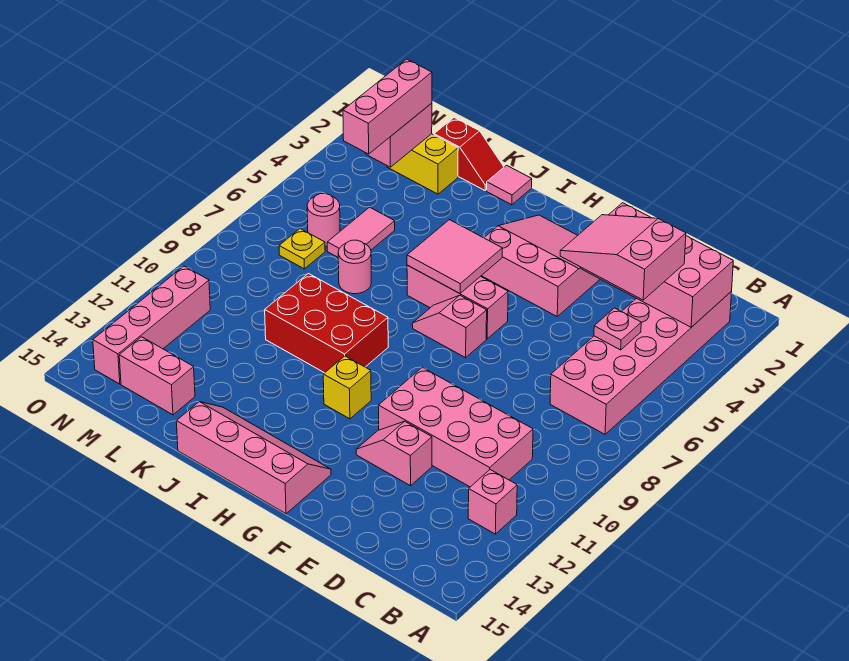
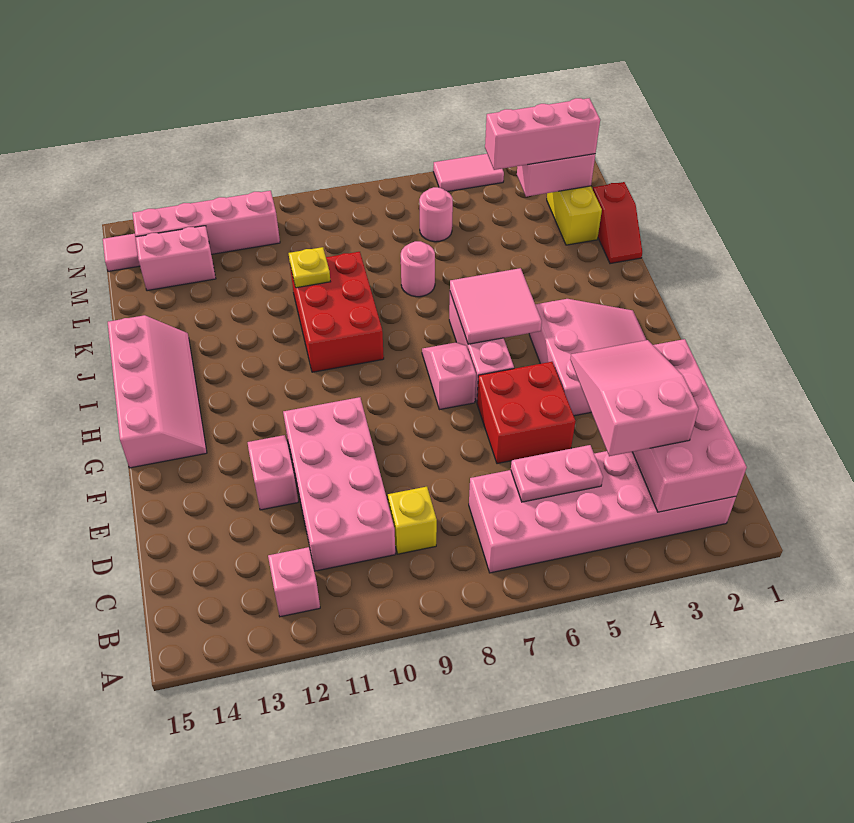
pink plate C5 level 2 -> pink plate C5:C6 level 2
none -> red brick E5:F6 level 1
yellow brick H11 level 1 -> yellow brick C9 level 1
pink tile J1 level 1 -> pink tile N15 level 1
pink tile L5:L6 level 1 -> pink tile O4:O5 level 1
pink brick L14:M14 level 1 -> pink brick M13:M14 level 1
yellow plate M7 level 1 -> yellow plate K10 level 2

